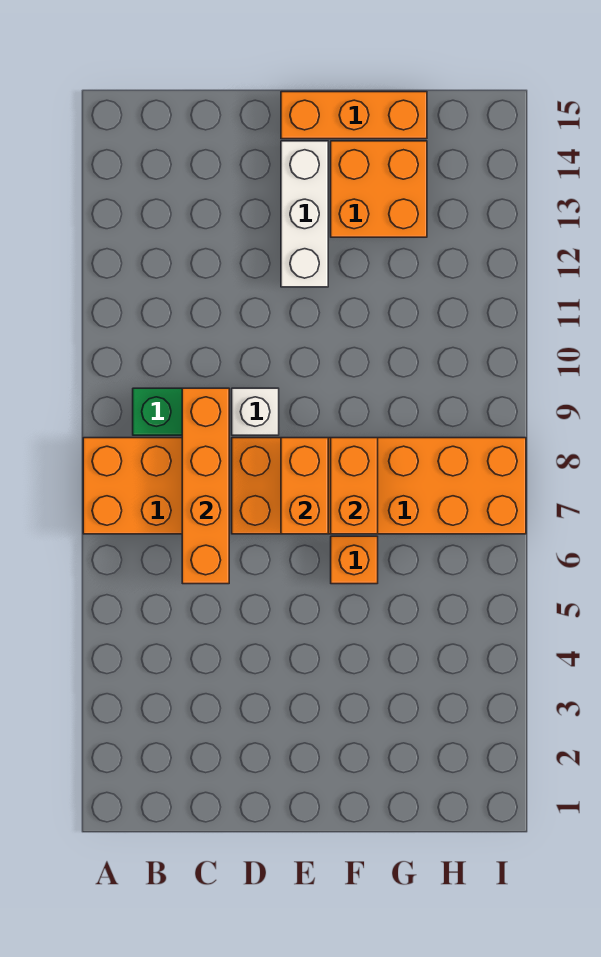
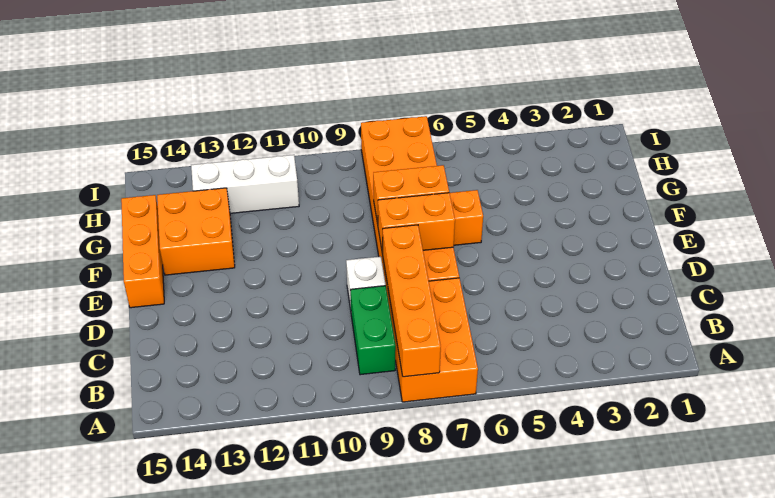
orange brick C6:C9 level 2 -> orange brick A8:D8 level 2
white brick E12:E14 level 1 -> white brick H11:H13 level 1

